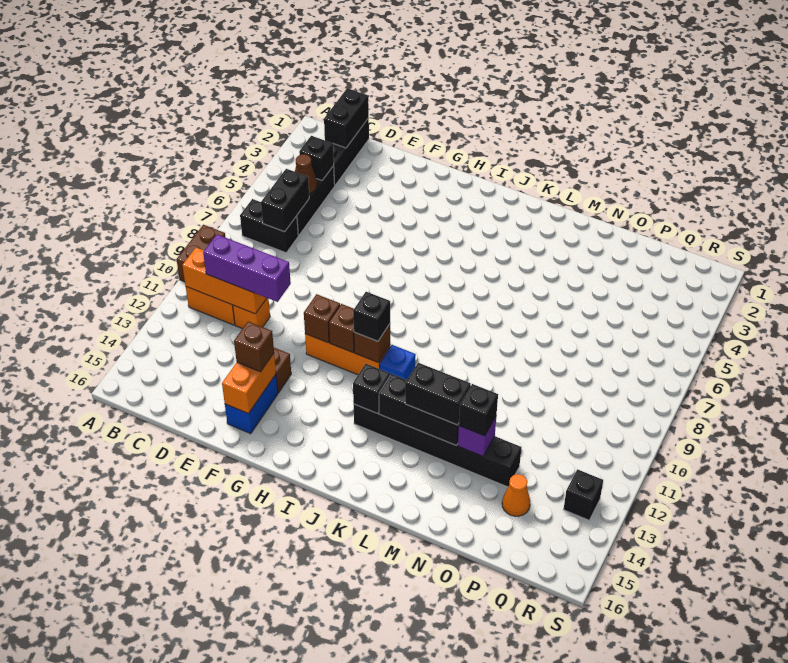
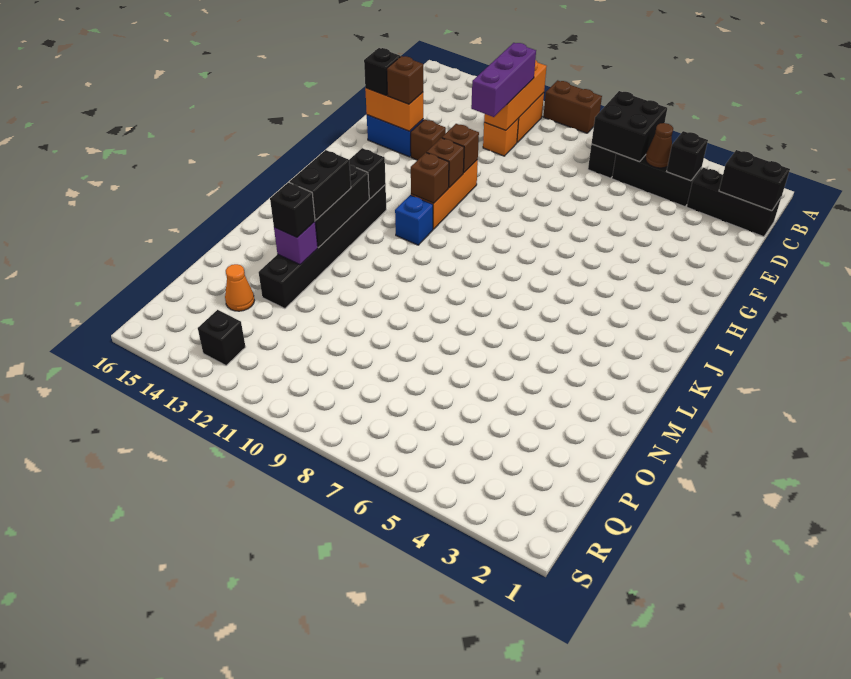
black brick C6:C7 level 2 -> black brick B6:C7 level 2
black brick I11 level 3 -> black brick F15 level 3

